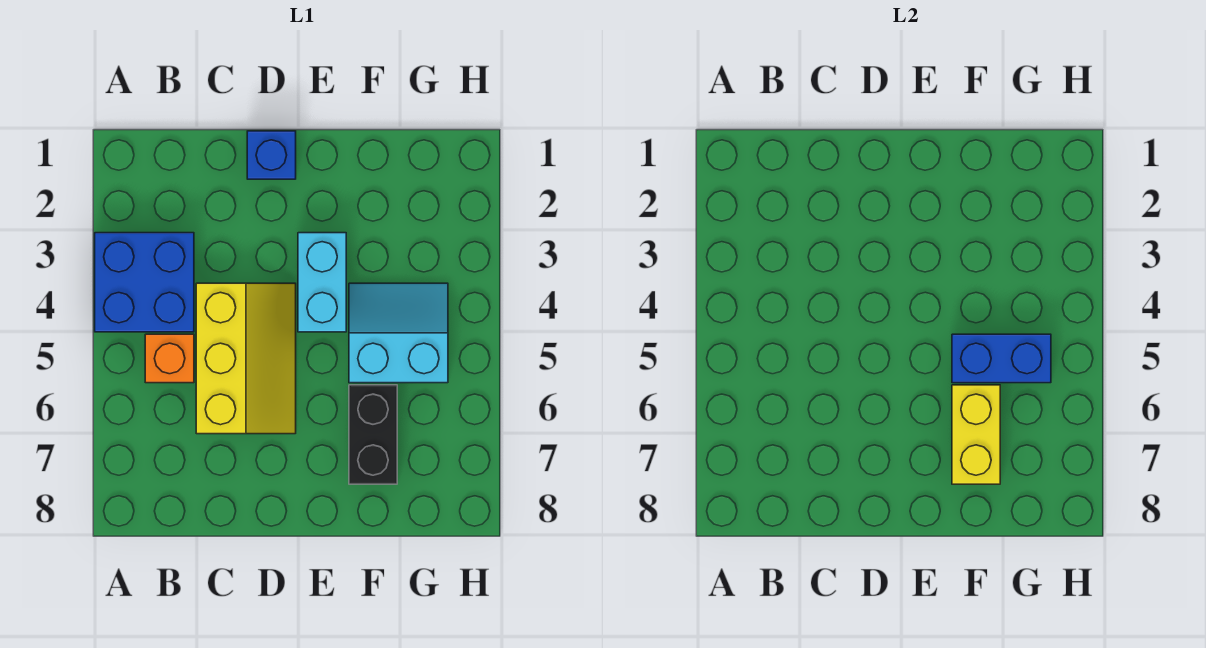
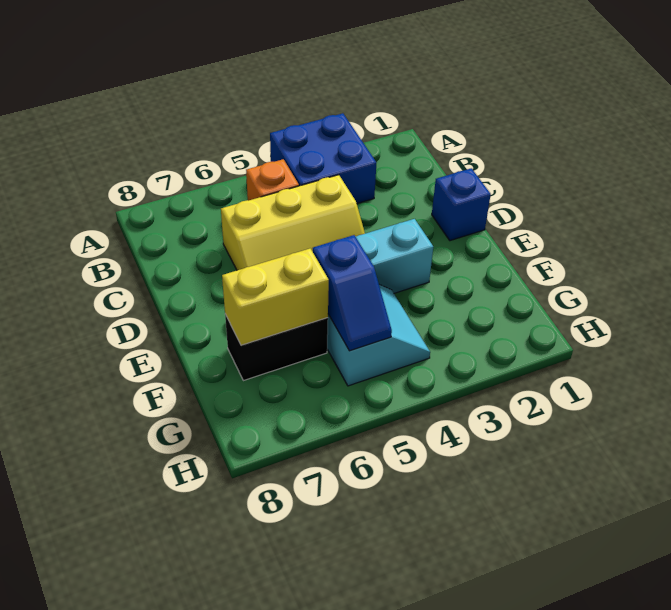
blue brick F5:G5 level 2 -> blue slope F5:G5 level 2 top F

